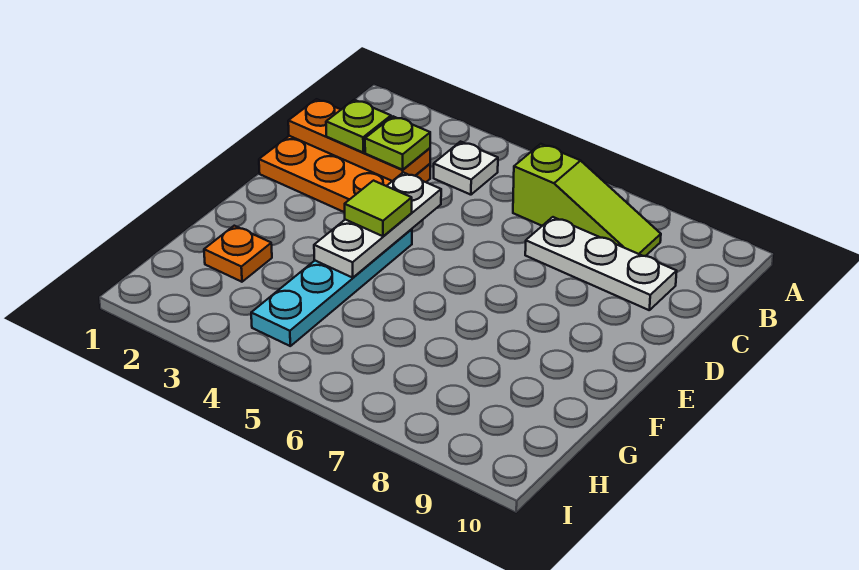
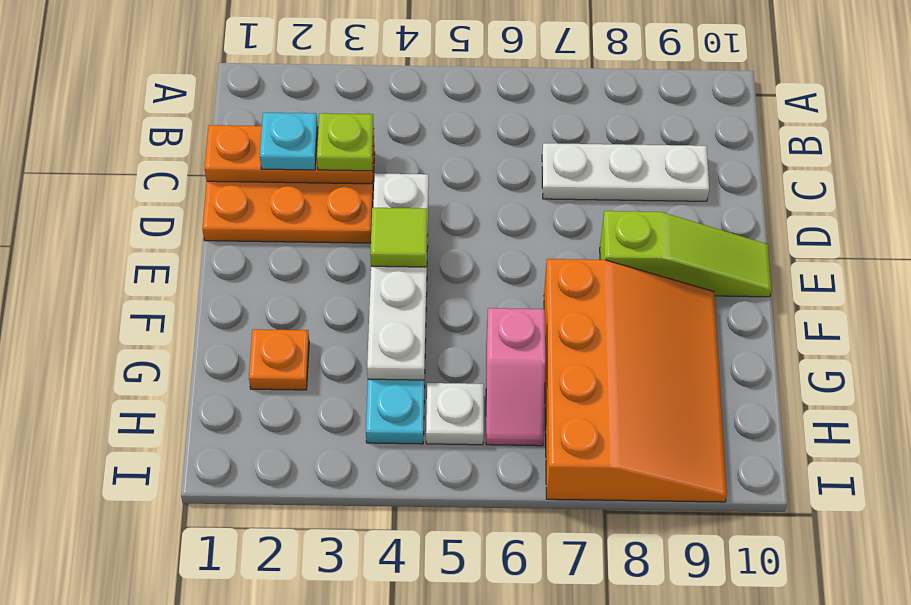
white plate B4 level 1 -> white plate H5 level 1
lime slope B6:B8 level 1 top 6 -> lime slope E8:E10 level 1 top 8
lime plate C2 level 3 -> cyan plate C2 level 3
white plate D4:F4 level 2 -> white plate D4:G4 level 2
none -> orange slope F7:I9 level 1 top 7
none -> pink slope G6:H6 level 1 top G

